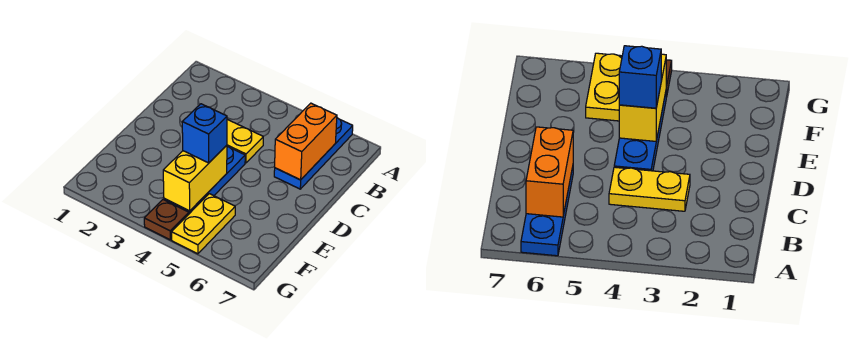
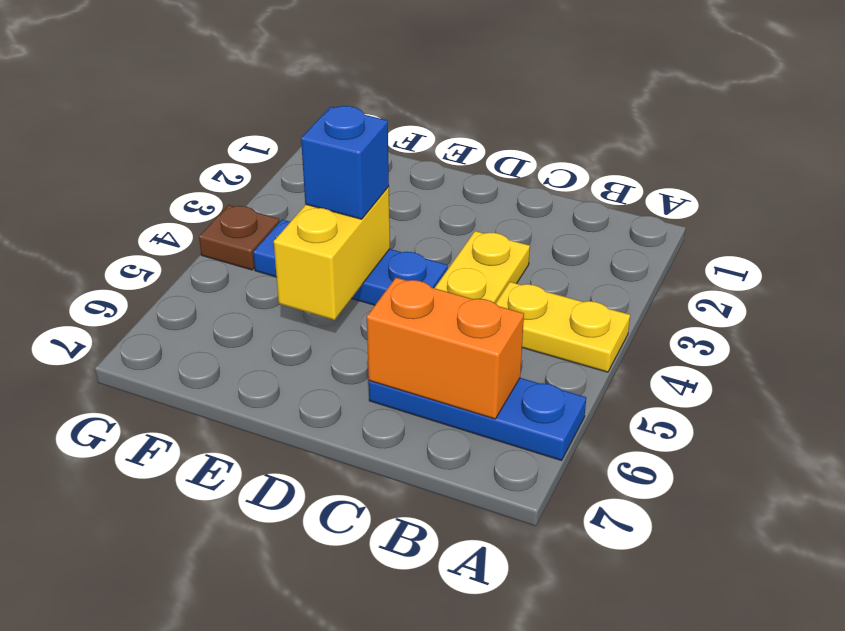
yellow brick E4:F4 level 2 -> yellow brick E4:E5 level 2
yellow plate F5:G5 level 1 -> yellow plate A4:B4 level 1

